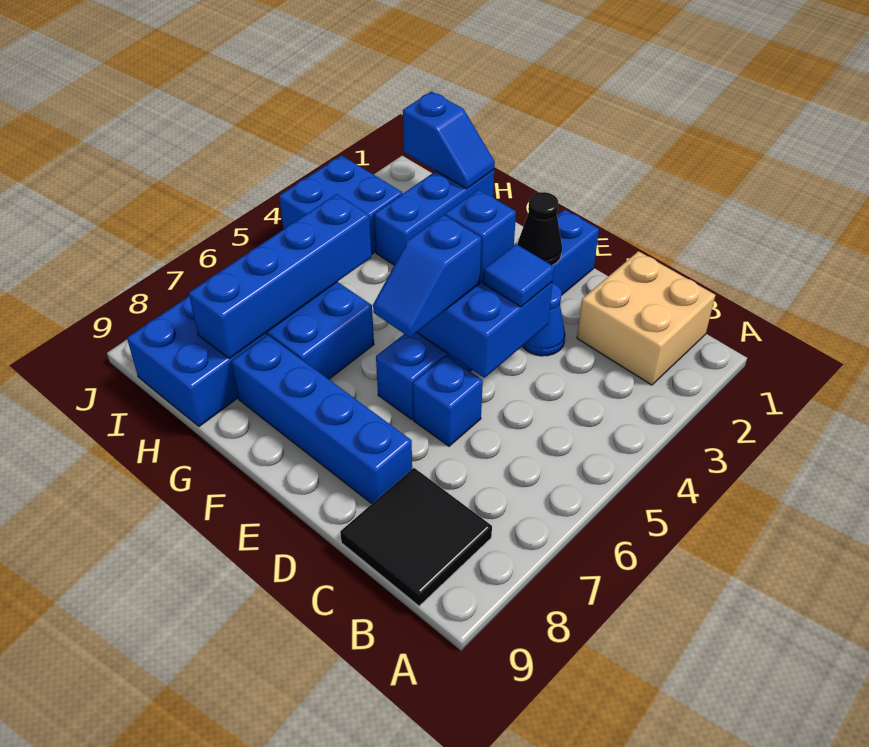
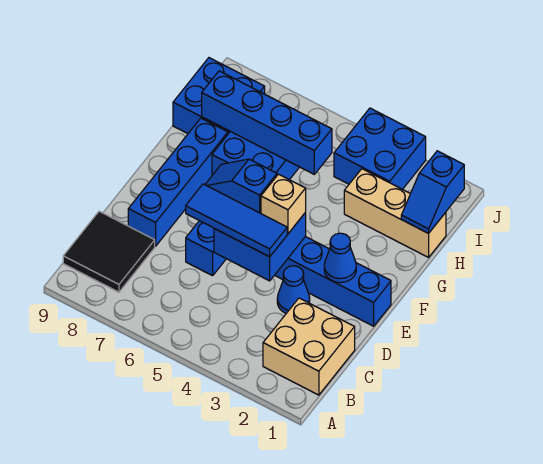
blue tile D4 level 3 -> blue tile D4:D6 level 3
black cone E2 level 2 -> blue cone E2 level 2
blue brick E4 level 3 -> tan brick E4 level 3
blue brick H1:H3 level 1 -> tan brick H1:H3 level 1

